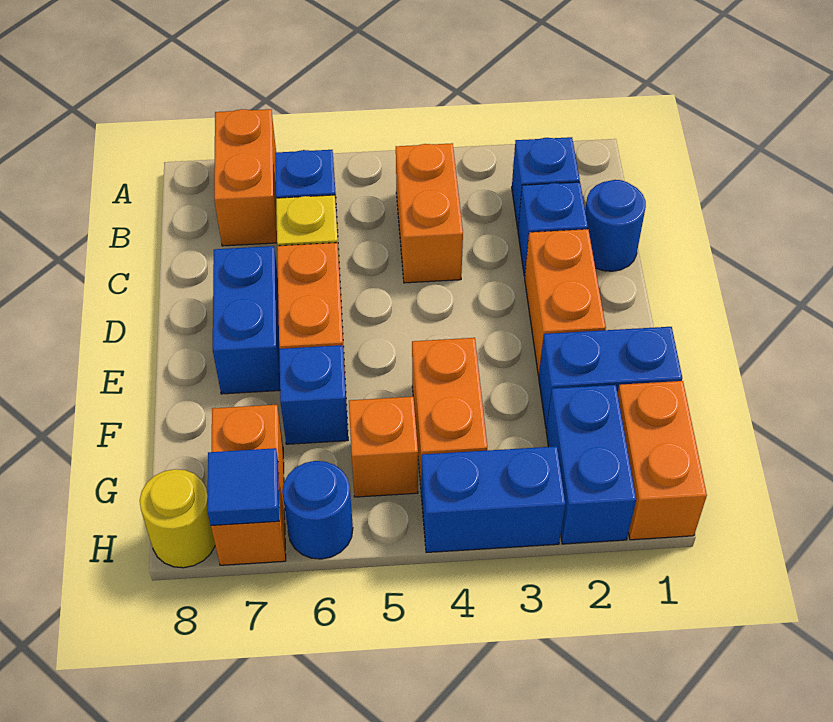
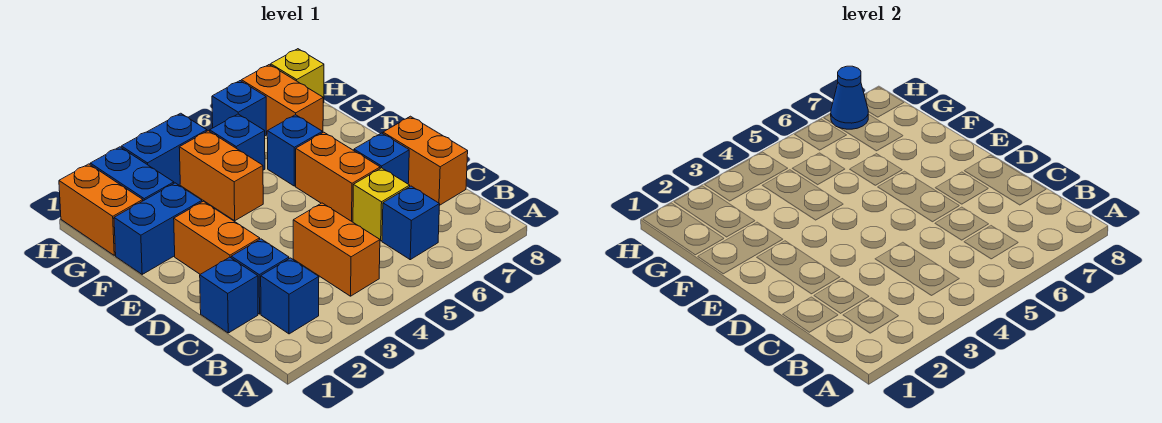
orange brick A7:B7 level 1 -> orange brick C8:D8 level 1
blue round brick C1 level 1 -> blue brick C1 level 1
blue brick D7:E7 level 1 -> blue brick D7 level 1
orange brick G5 level 1 -> blue brick G5 level 1
blue round brick H6 level 1 -> blue brick H6 level 1
blue tile H7 level 2 -> blue cone H7 level 2
yellow round brick H8 level 1 -> yellow brick H8 level 1

